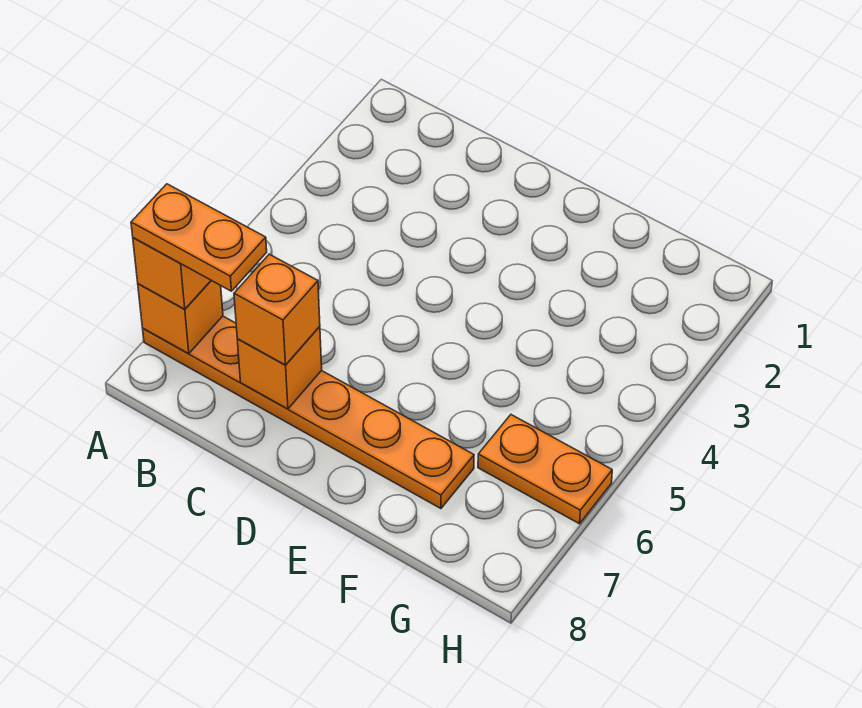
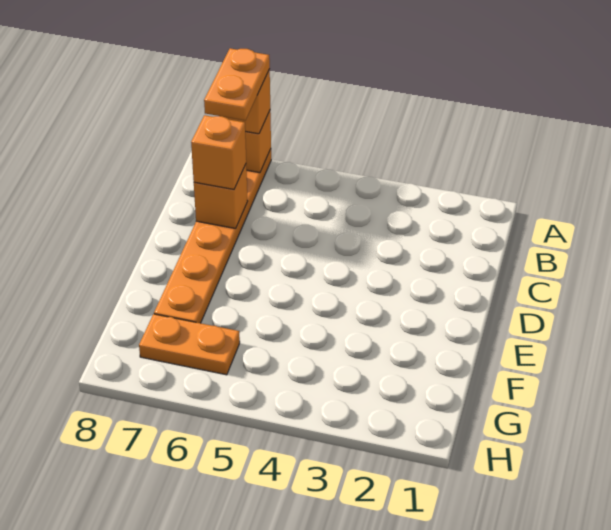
orange plate G6:H6 level 1 -> orange plate G6:G7 level 1

